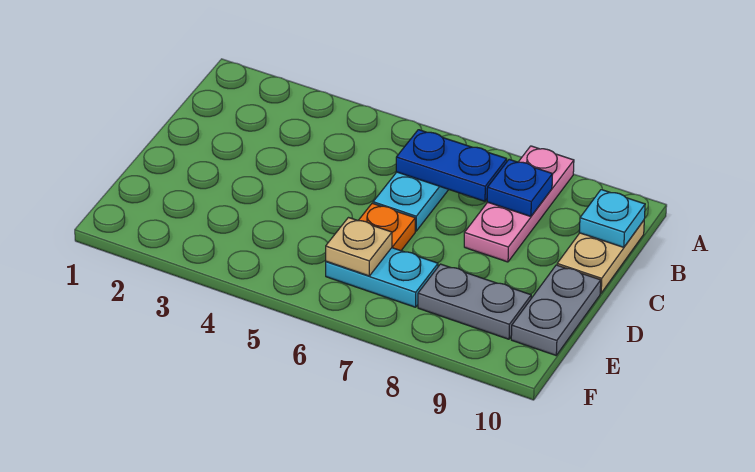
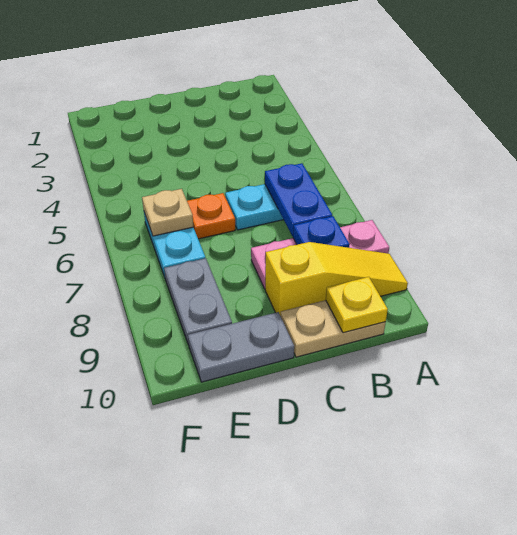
none -> yellow slope A9:C9 level 1 top C
cyan plate B10 level 2 -> yellow plate B10 level 2

